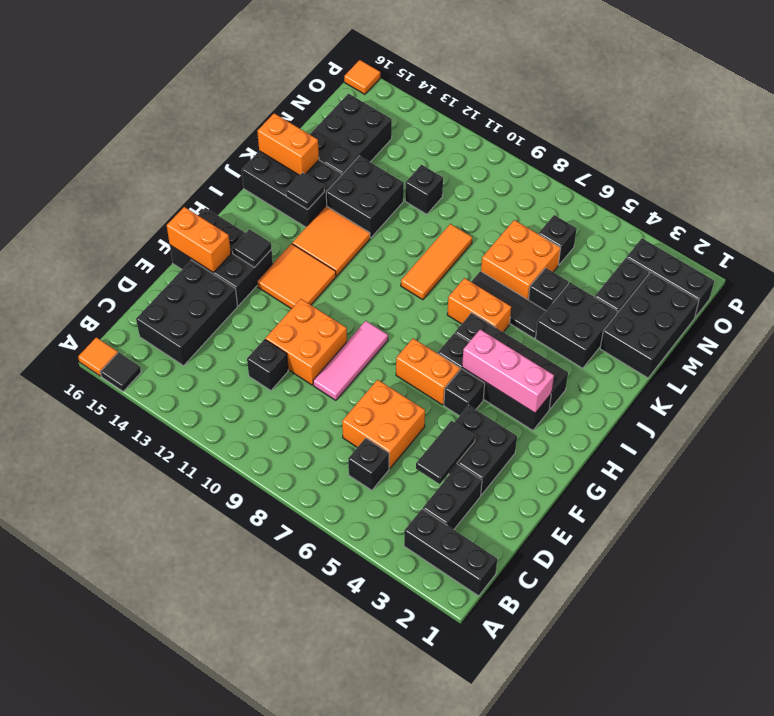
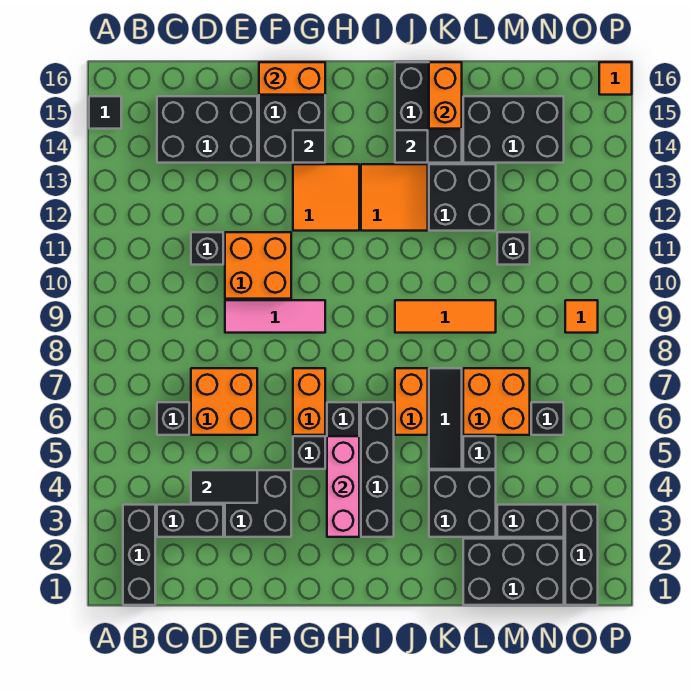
orange tile A16 level 1 -> orange tile O9 level 1
orange brick F15:F16 level 2 -> orange brick F16:G16 level 2

